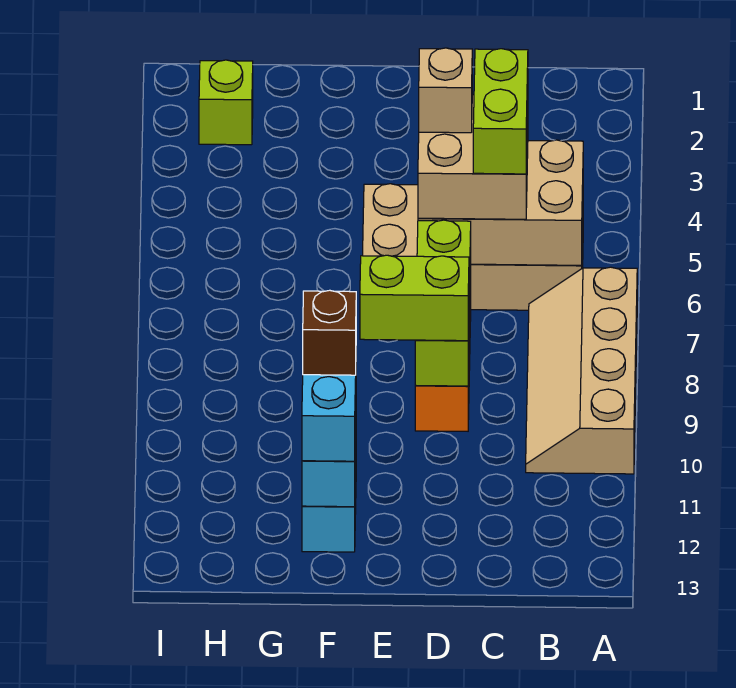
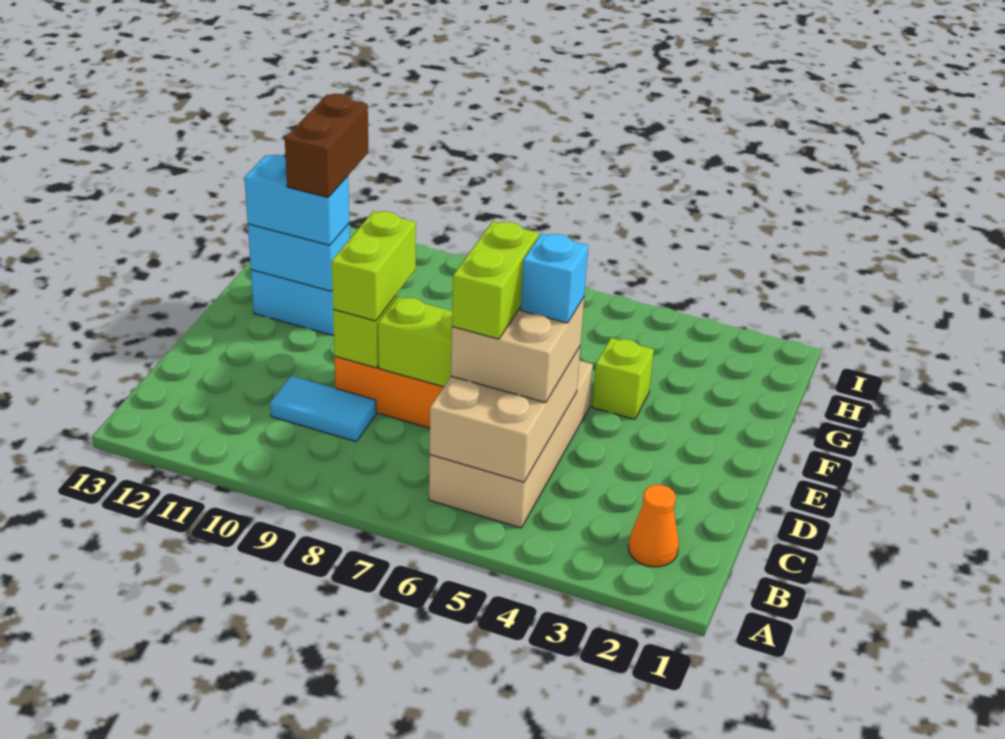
tan slope A7:B10 level 1 top A -> none
none -> orange cone B2 level 1
lime brick C5:C6 level 4 -> lime brick C6:D6 level 4
none -> cyan tile C9:C10 level 1
tan brick D5 level 4 -> cyan brick D5 level 4
brown brick F11 level 4 -> brown brick F11:G11 level 4
lime brick H2 level 1 -> lime brick F4 level 1

